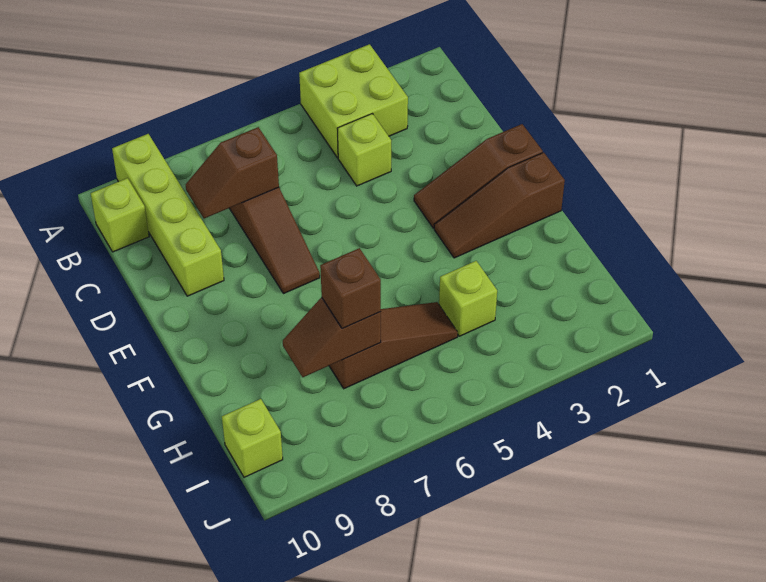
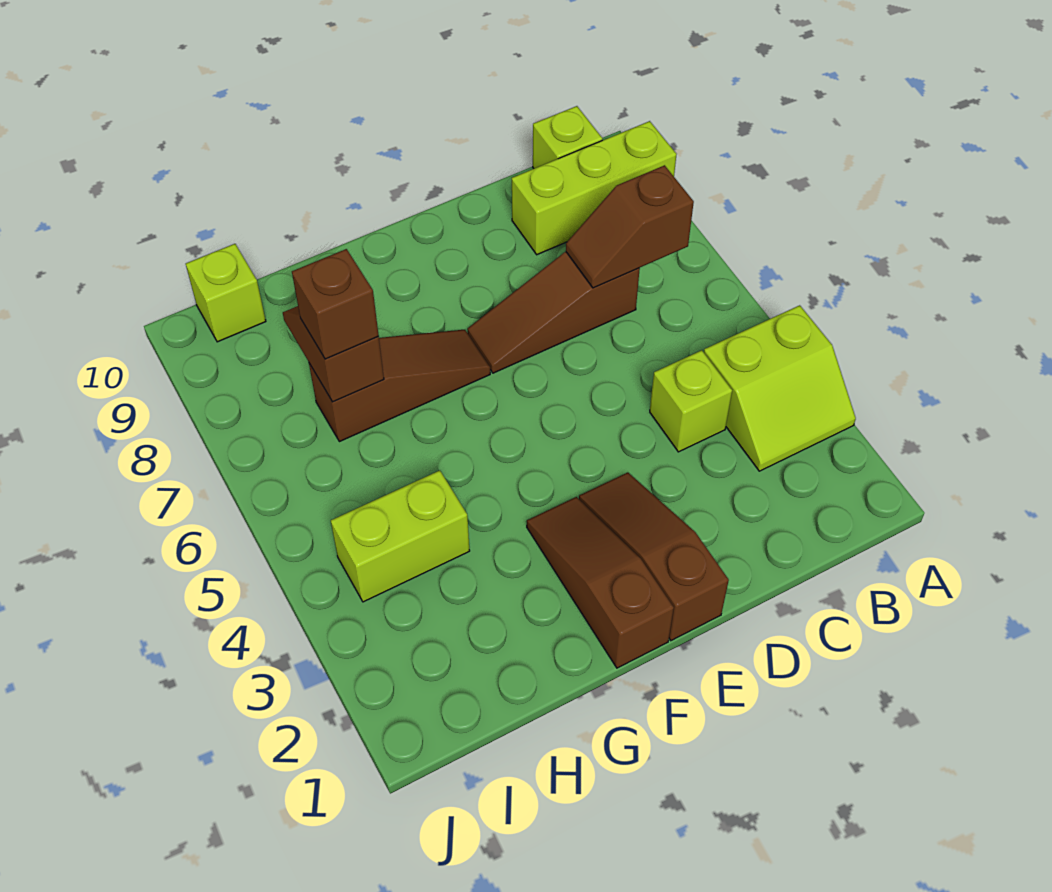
lime brick A3:B4 level 1 -> lime slope A3:B4 level 1 top 4
lime brick A9:D9 level 1 -> lime brick A9:C9 level 1
brown slope C7:C8 level 2 top 7 -> brown slope B7:C7 level 2 top B
lime brick H4 level 1 -> lime brick H4:I4 level 1
brown slope H5:H7 level 1 top 7 -> brown slope F7:H7 level 1 top H

